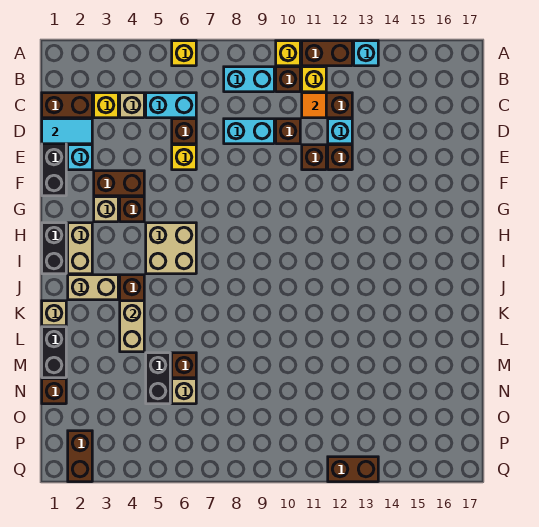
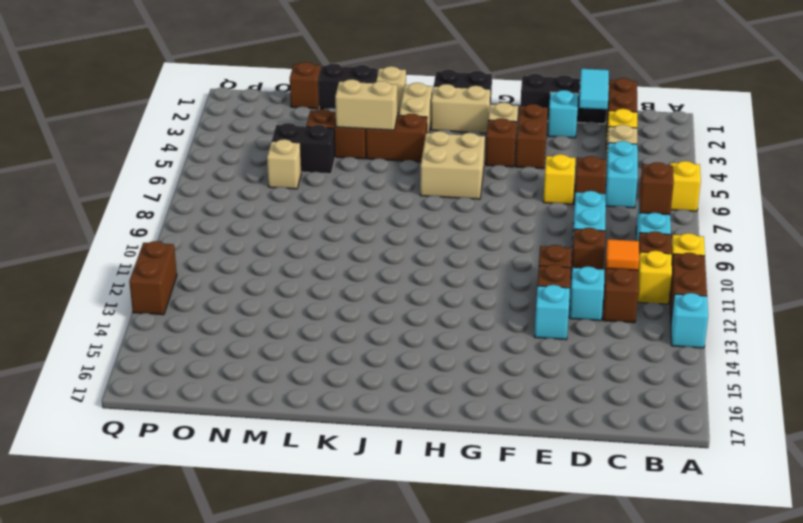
none -> cyan brick E13 level 1
brown brick M6 level 1 -> brown brick B8 level 2
brown brick P2:Q2 level 1 -> brown brick L4:M4 level 1

